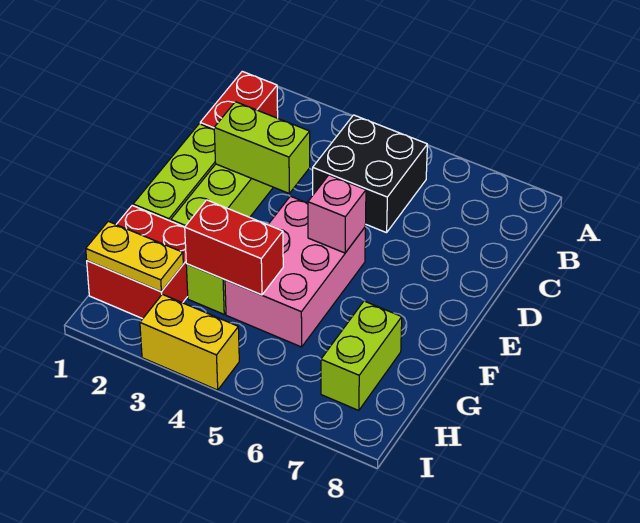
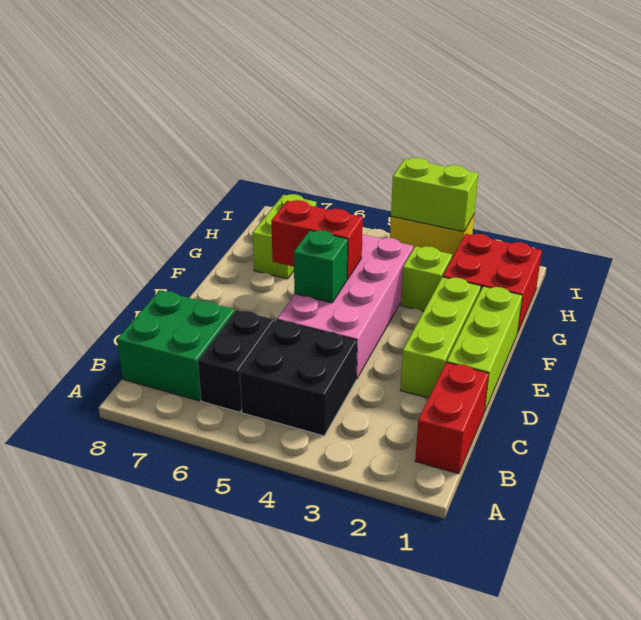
none -> black brick B6:C6 level 1
none -> green brick B7:C8 level 1
lime brick D2:D3 level 2 -> lime brick I3:I4 level 2
pink brick E4:G5 level 1 -> pink brick D4:G5 level 1
pink brick E5 level 2 -> green brick E5 level 2
red brick G3:G4 level 2 -> red brick F5:F6 level 2
yellow plate H1:H2 level 2 -> none

